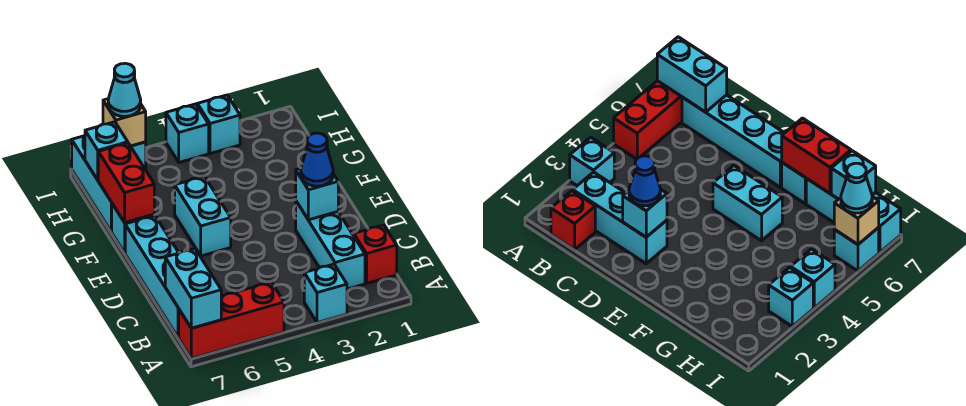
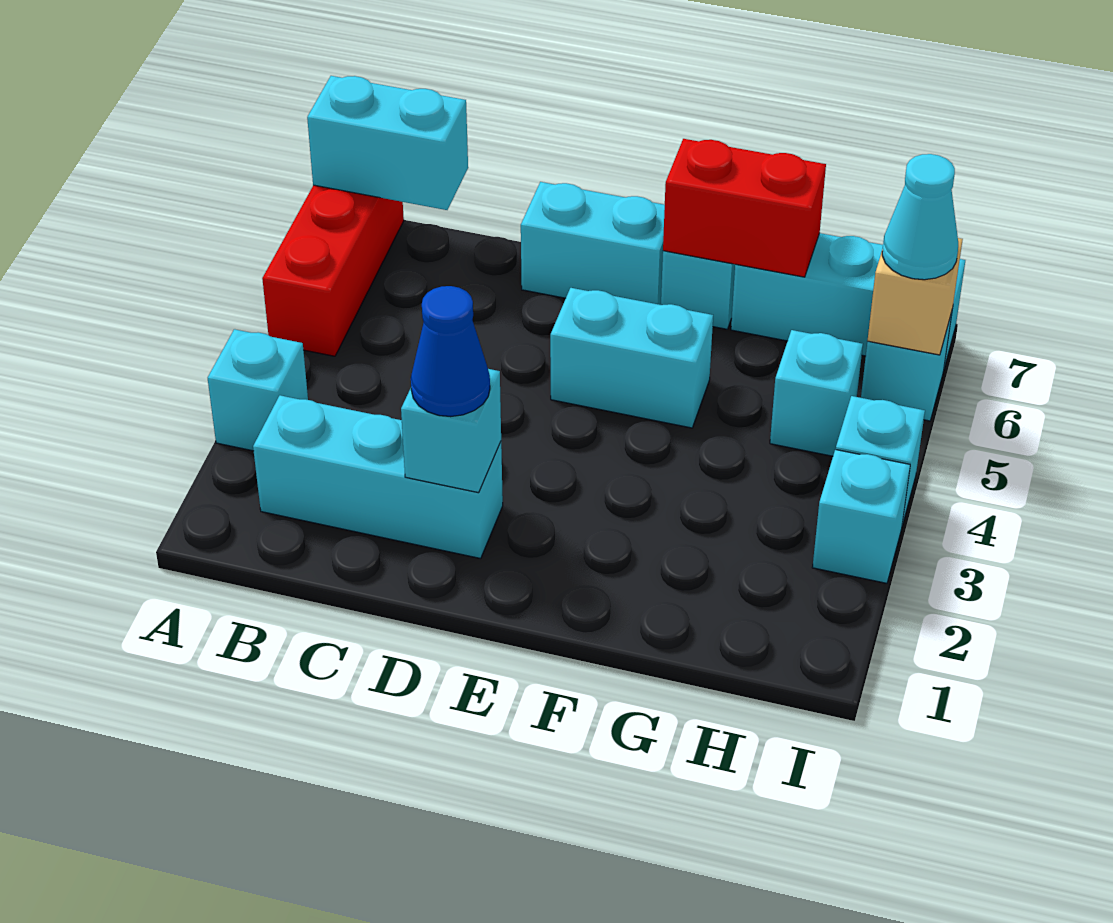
red brick B1 level 1 -> none
cyan brick B7:E7 level 1 -> cyan brick D7:E7 level 1
cyan brick H7 level 2 -> cyan brick H5 level 1

